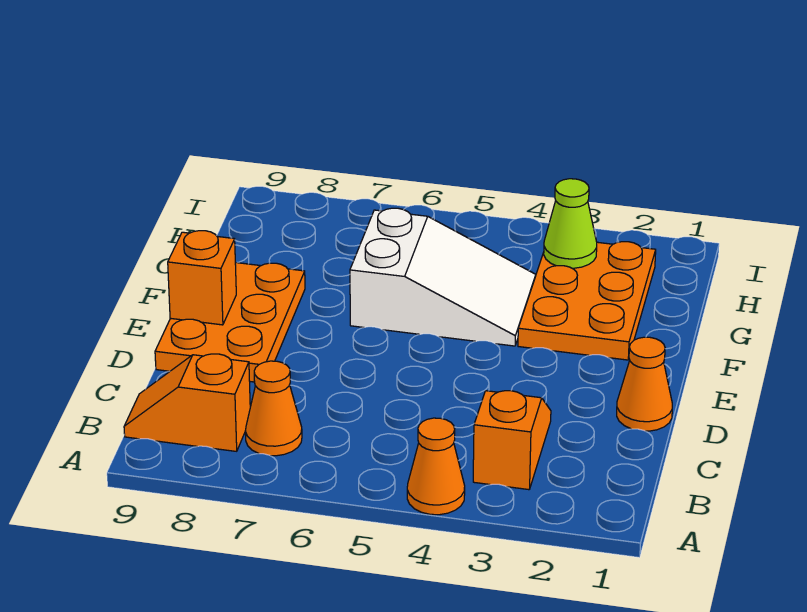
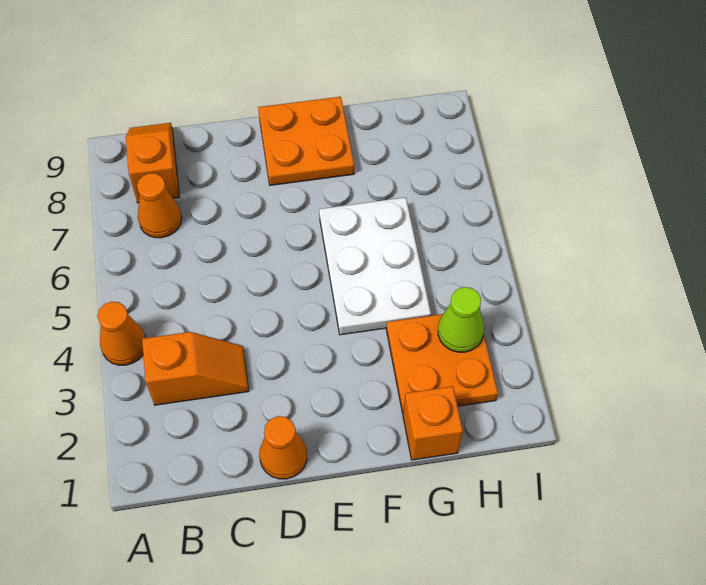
orange plate D8:F9 level 1 -> orange plate E8:F9 level 1
orange brick E9 level 2 -> orange brick G1 level 1
orange plate F2:H3 level 1 -> orange plate G2:H3 level 1
white slope F4:G6 level 1 top 6 -> white plate F4:G6 level 1

